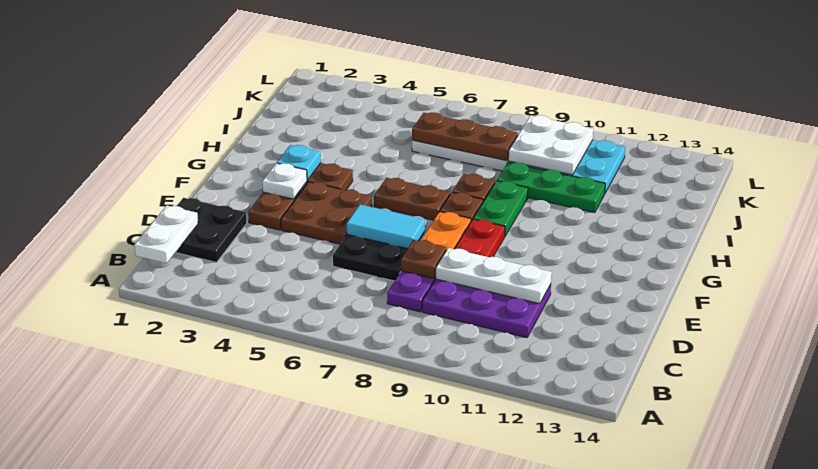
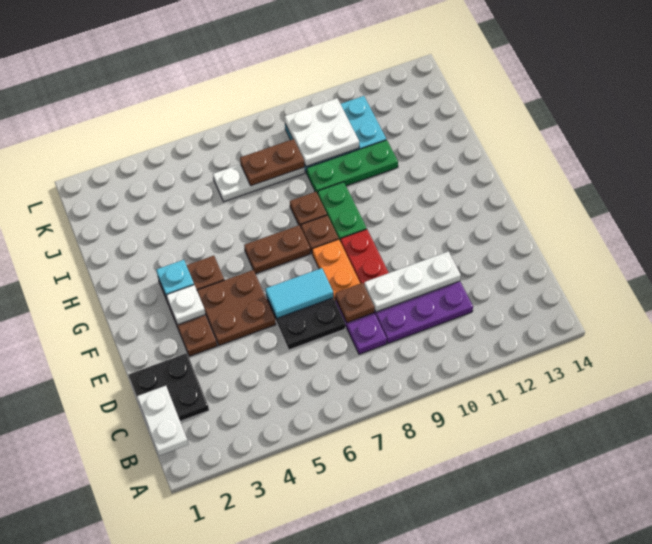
brown plate J6:J8 level 2 -> brown plate J7:J8 level 2

